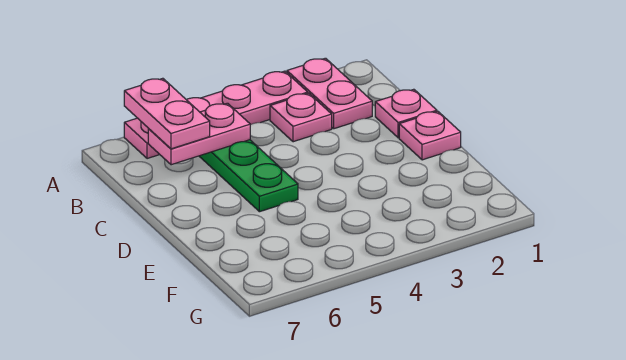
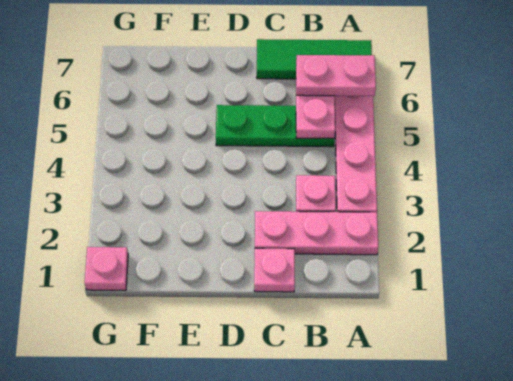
pink plate A2:B2 level 1 -> pink plate A2:C2 level 1
none -> green tile A7:C7 level 1
pink plate D1 level 1 -> pink plate G1 level 1

